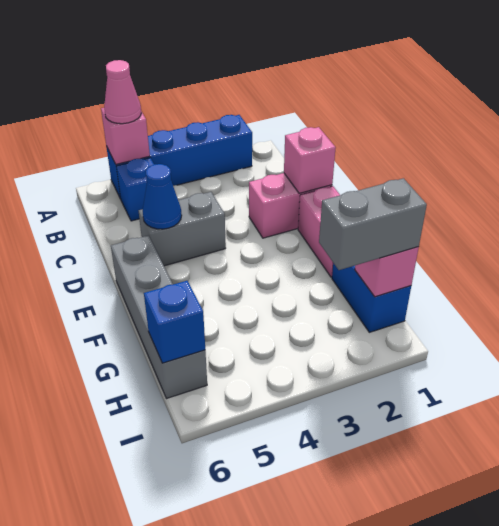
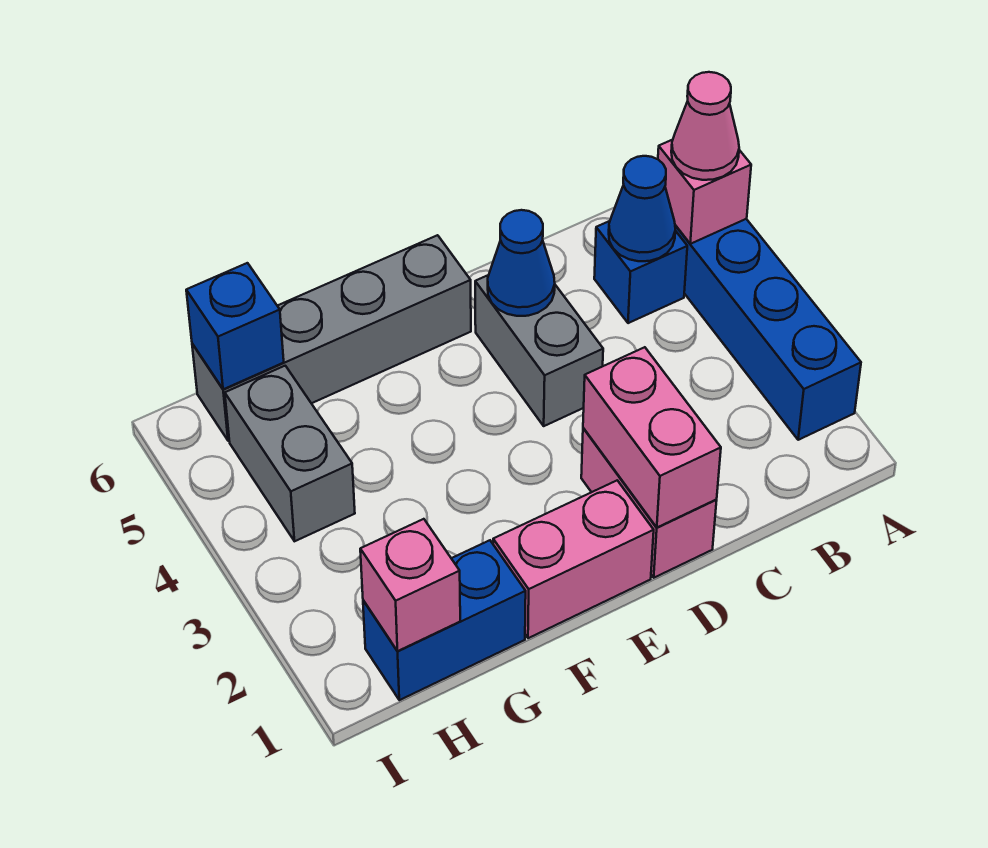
none -> blue cone B5 level 2
pink brick D1 level 2 -> pink brick D1:D2 level 2
grey brick H1:H2 level 3 -> grey brick H4:H5 level 1

